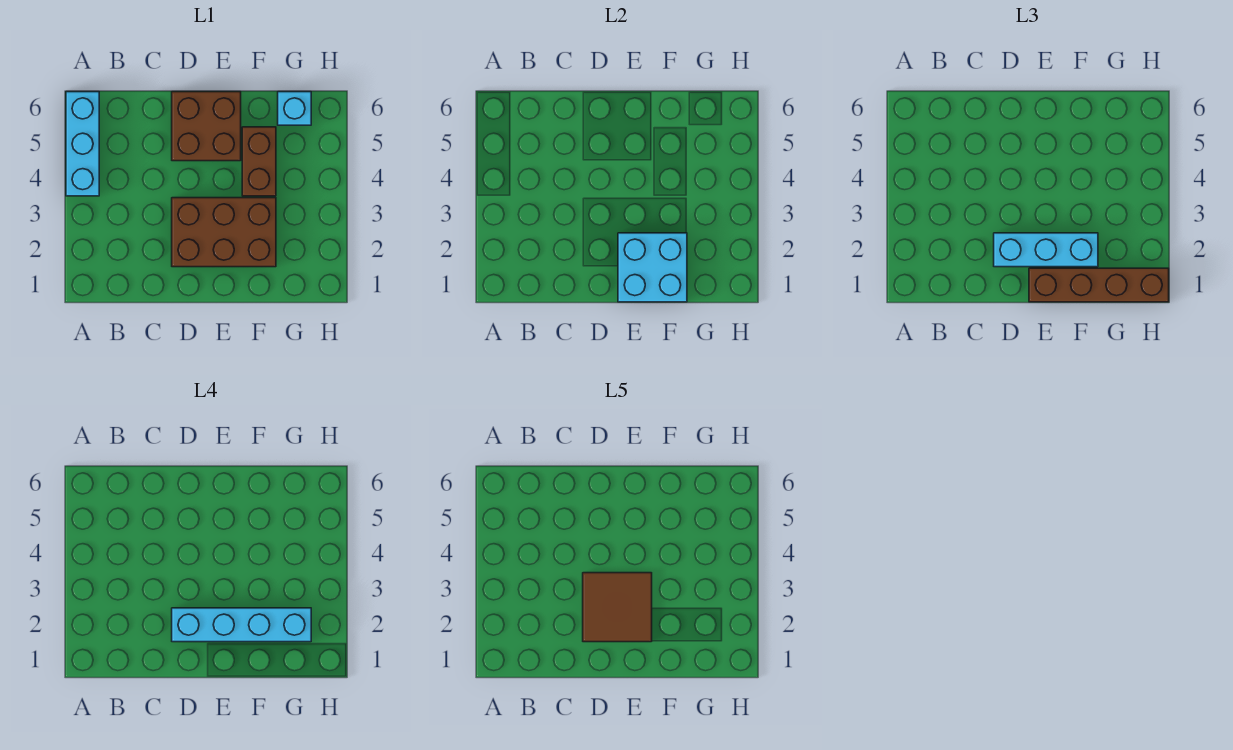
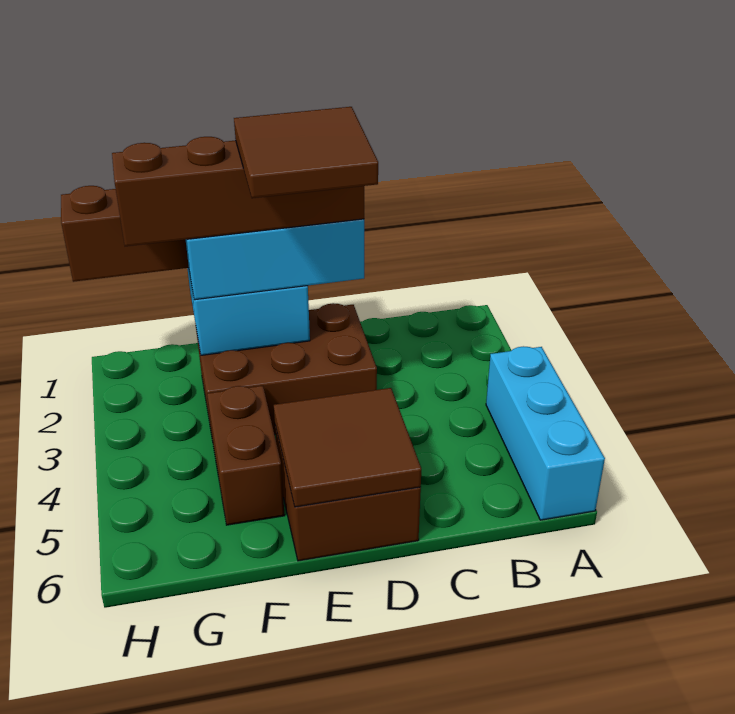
cyan brick D2:G2 level 4 -> brown brick D2:G2 level 4
none -> brown tile D5:E6 level 2
cyan brick G6 level 1 -> none

